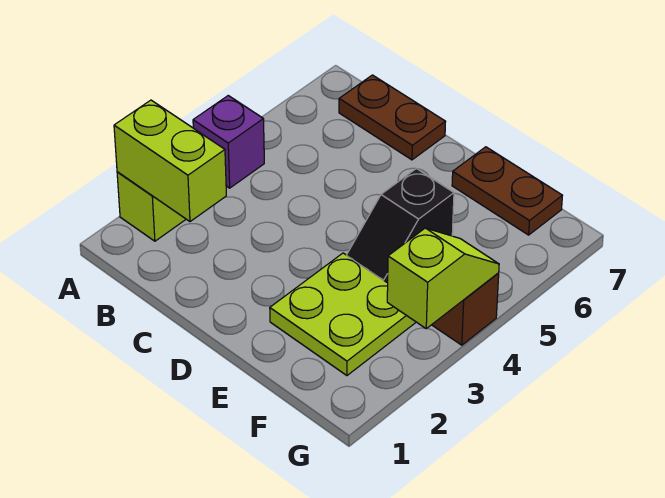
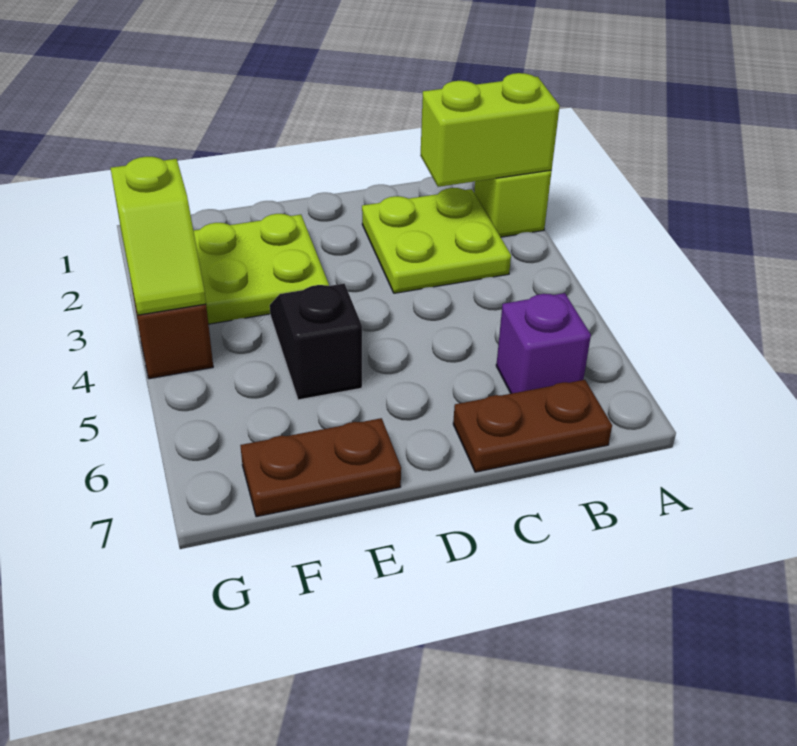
purple brick A4 level 1 -> purple brick B6 level 1
none -> lime plate B2:C3 level 1

